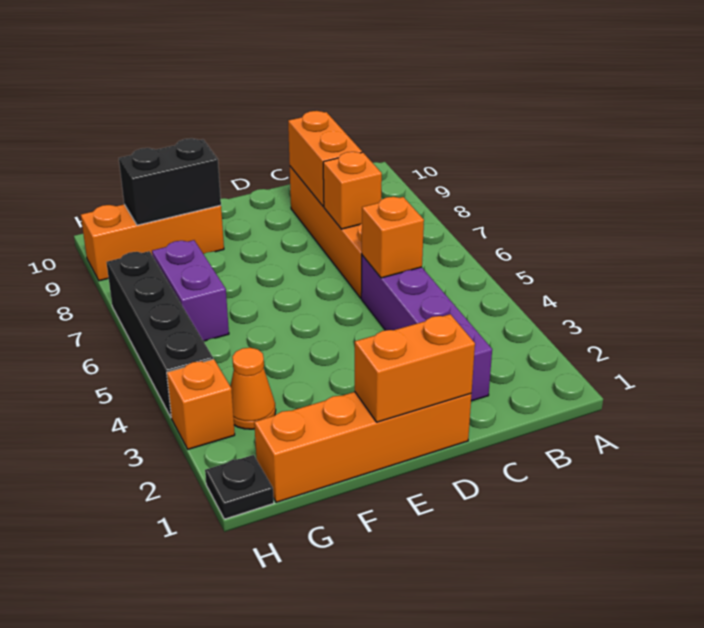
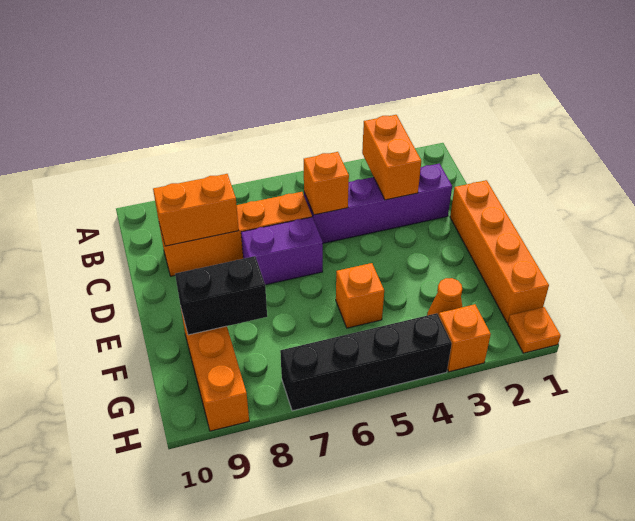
orange brick C7 level 2 -> orange brick F5 level 1
orange brick D1:E1 level 2 -> orange brick B3:C3 level 2
black brick F9:G9 level 2 -> black brick F8:F9 level 2
purple brick G6:G7 level 1 -> purple brick D6:D7 level 1
black plate H1 level 1 -> orange plate H1 level 1

